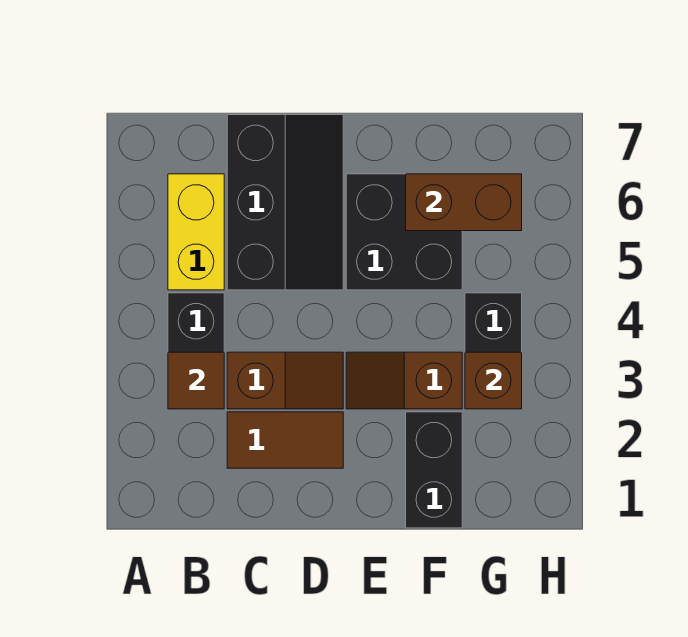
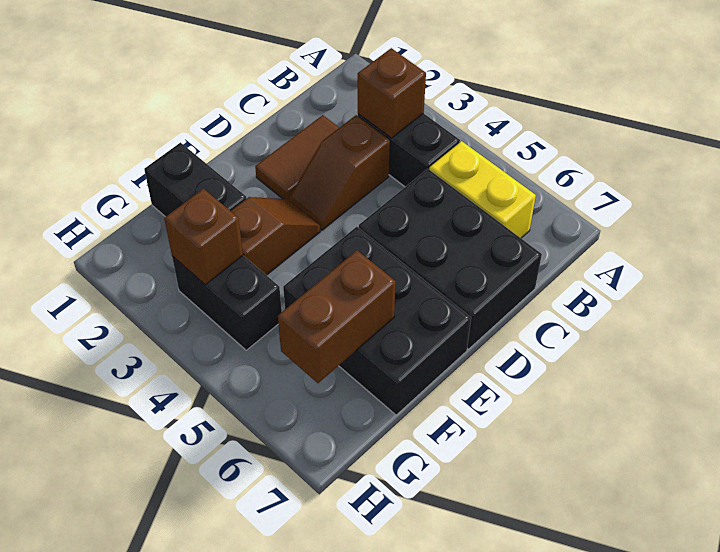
brown tile B3 level 2 -> brown brick B3 level 2
black slope C5:D7 level 1 top C -> black brick C5:D7 level 1
black brick E5:F6 level 1 -> black brick E5:F7 level 1

